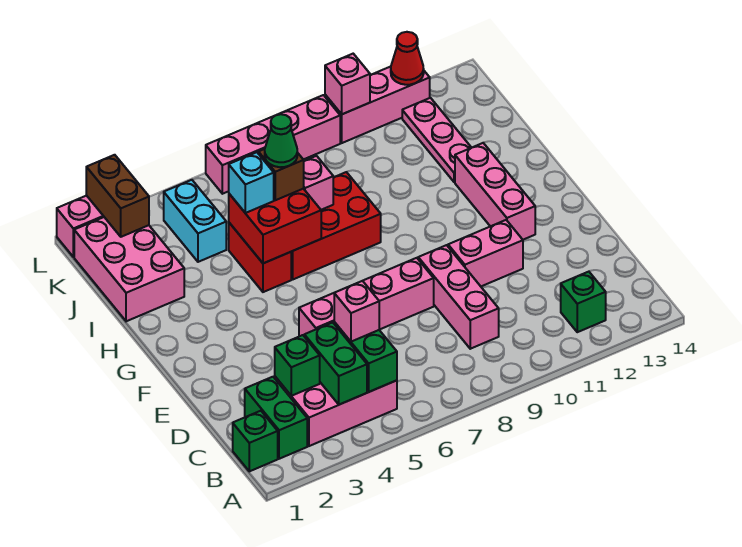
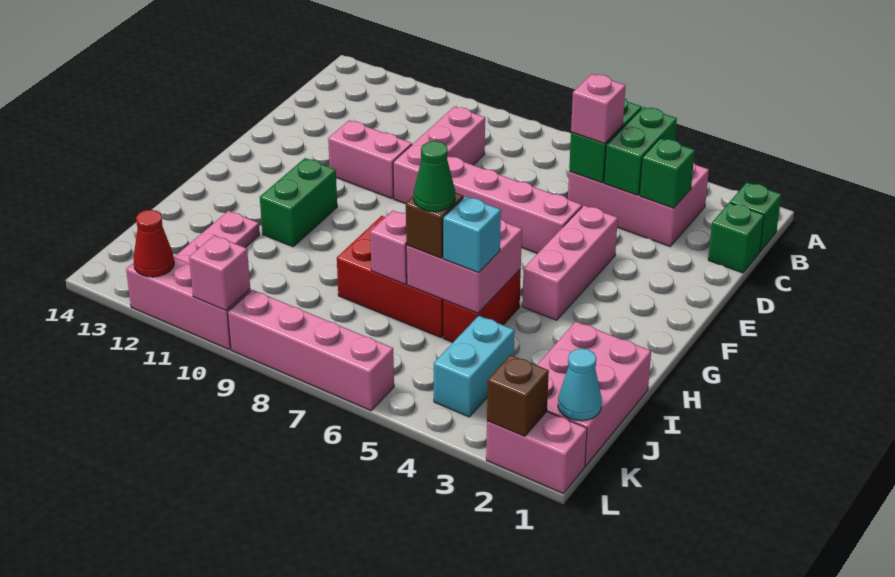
green brick B2:C2 level 1 -> green brick G11:H11 level 1
green brick B12 level 1 -> green brick C1 level 1
pink brick F12:H12 level 1 -> pink brick E4:G4 level 1
red brick H5:I6 level 2 -> pink brick H5:I6 level 2
none -> cyan cone K1 level 2
brown brick K2:L2 level 2 -> brown brick L2 level 2

